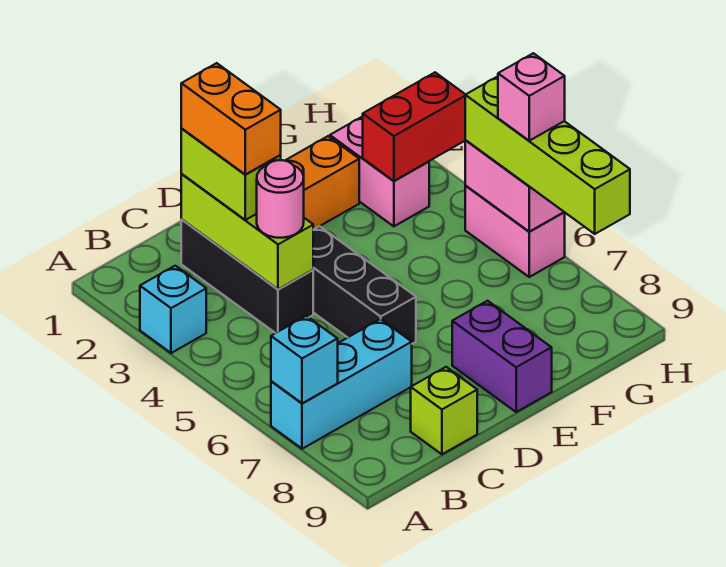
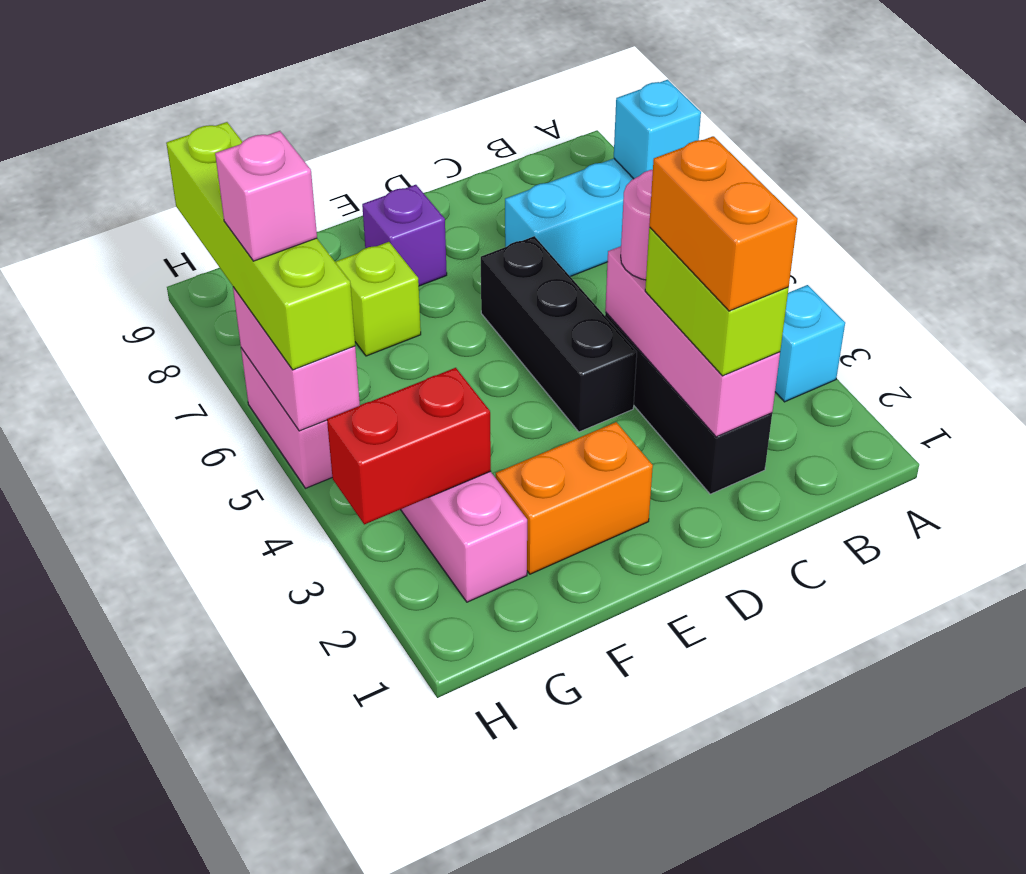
lime brick C2:C4 level 2 -> pink brick C2:C4 level 2
lime brick C9 level 1 -> lime brick F7 level 1
purple brick E8:E9 level 1 -> purple brick E8 level 1

